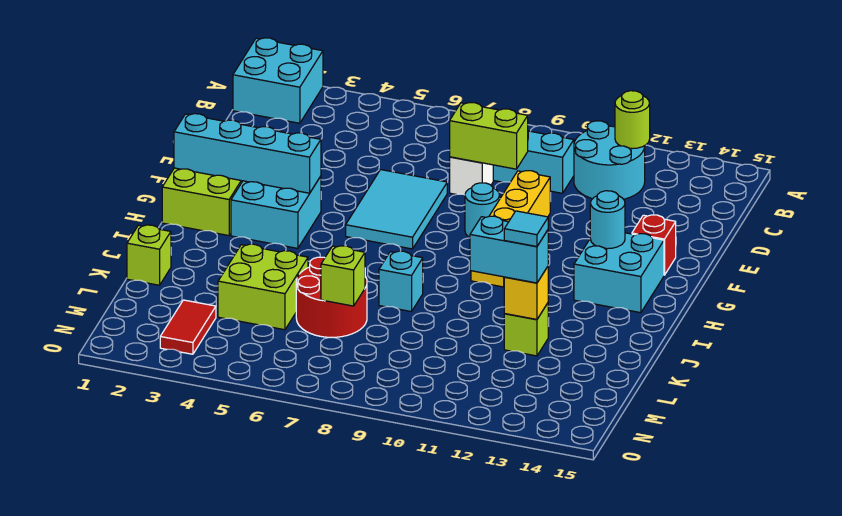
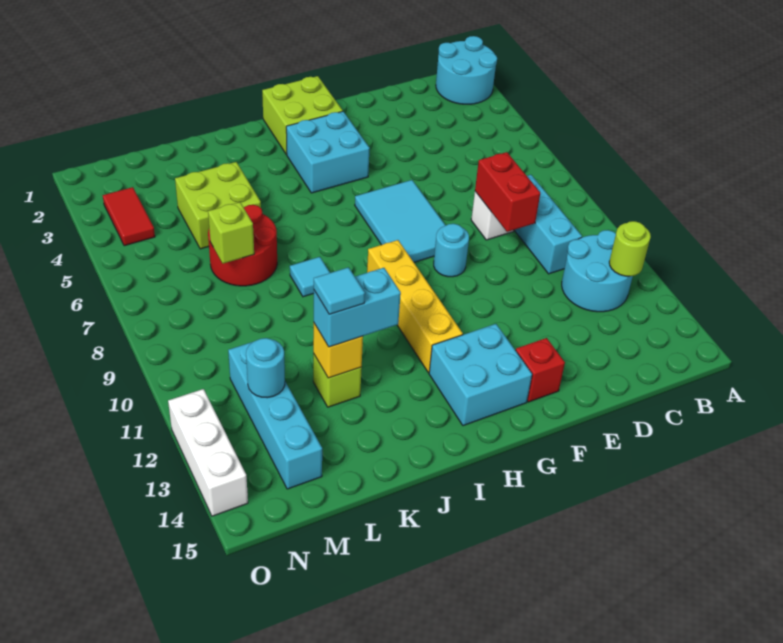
cyan brick A1:B2 level 1 -> cyan round brick A1:B2 level 1
lime brick D8:D9 level 2 -> red brick D8:D9 level 2
cyan tile E6:G7 level 1 -> cyan tile F6:G8 level 1
yellow brick E10:H10 level 1 -> yellow brick H9:H12 level 1
cyan brick G1:G4 level 2 -> cyan brick M11:M14 level 1
cyan round brick G13 level 2 -> cyan round brick M12 level 2
cyan brick J8 level 1 -> cyan tile J8 level 1
lime brick K1 level 1 -> none
cyan brick K11:K12 level 3 -> cyan brick J12:K12 level 3
red tile M3:N3 level 1 -> red tile N3:N4 level 1
none -> white brick O12:O14 level 1

